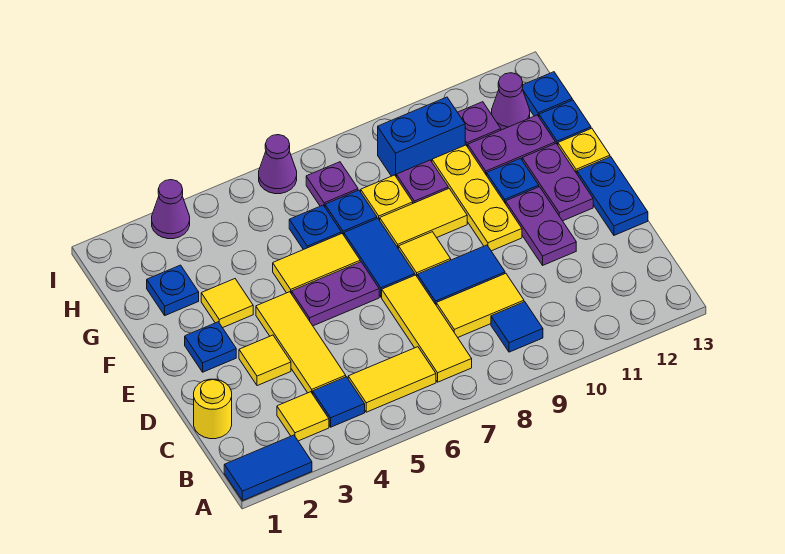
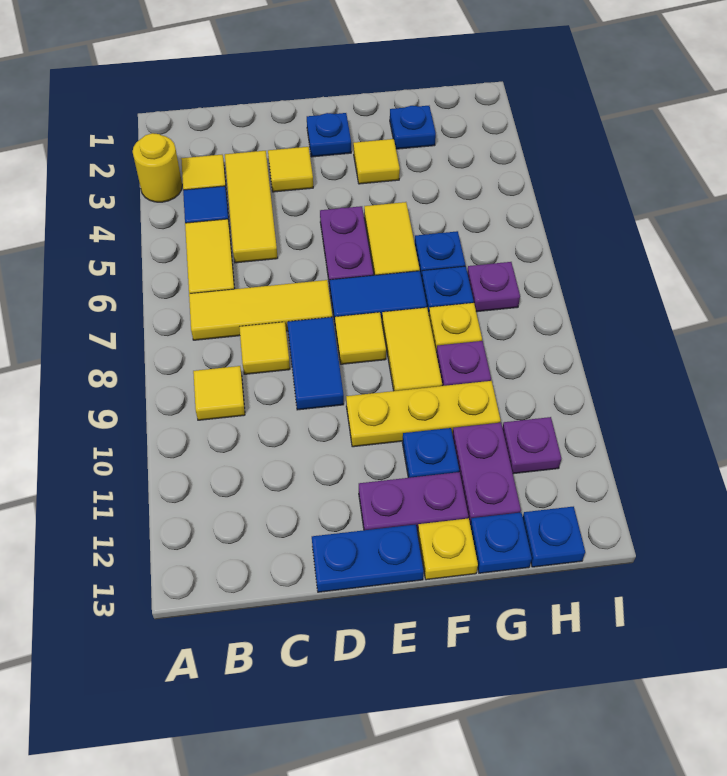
blue tile A1:A2 level 1 -> none
blue tile B9 level 1 -> yellow tile B9 level 1
yellow round brick C1 level 1 -> yellow round brick A3 level 1
yellow tile C4:E4 level 1 -> yellow tile C3:C5 level 1
yellow tile C8:C9 level 1 -> yellow tile C8 level 1
purple plate D11:E11 level 1 -> none
blue brick H9:H10 level 1 -> none
purple cone H12 level 1 -> none
purple cone I3 level 1 -> none
purple cone I6 level 1 -> none

